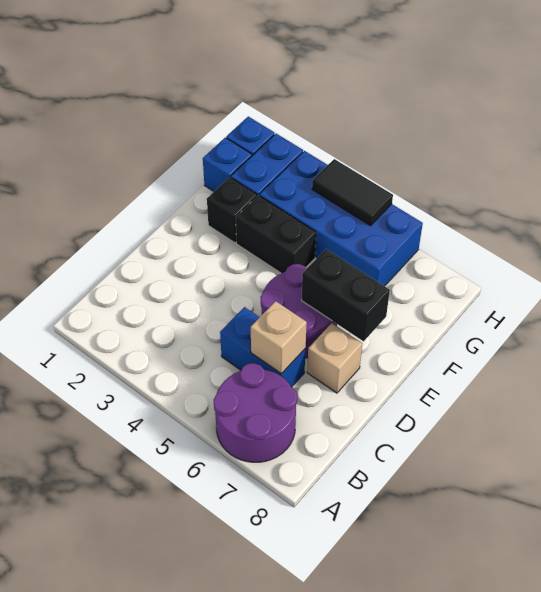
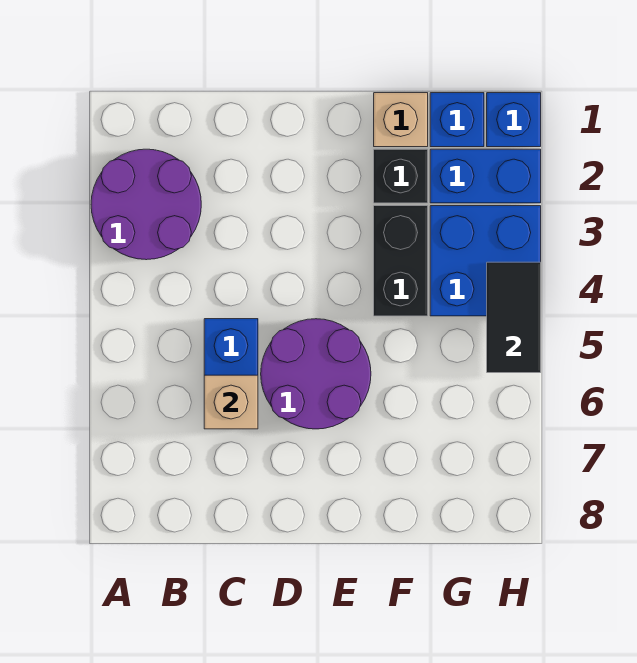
purple round brick A6:B7 level 1 -> purple round brick A2:B3 level 1
tan brick D7 level 1 -> tan brick F1 level 1
black brick E6:E7 level 2 -> none
blue brick G3:H6 level 1 -> blue brick G3:H4 level 1

